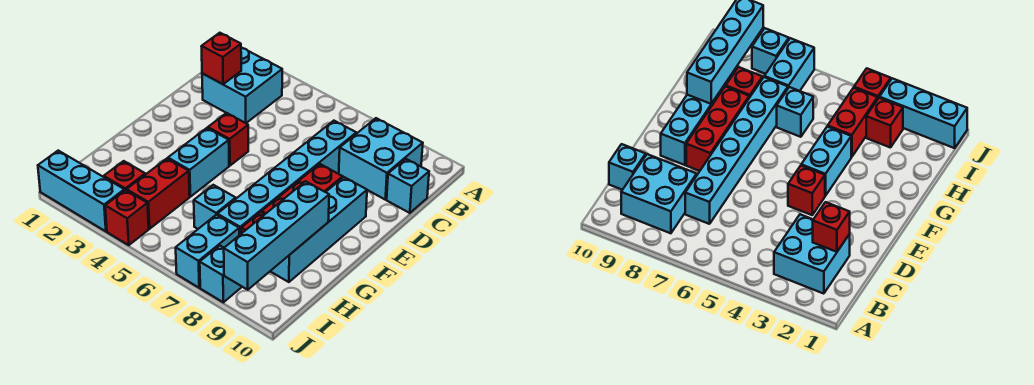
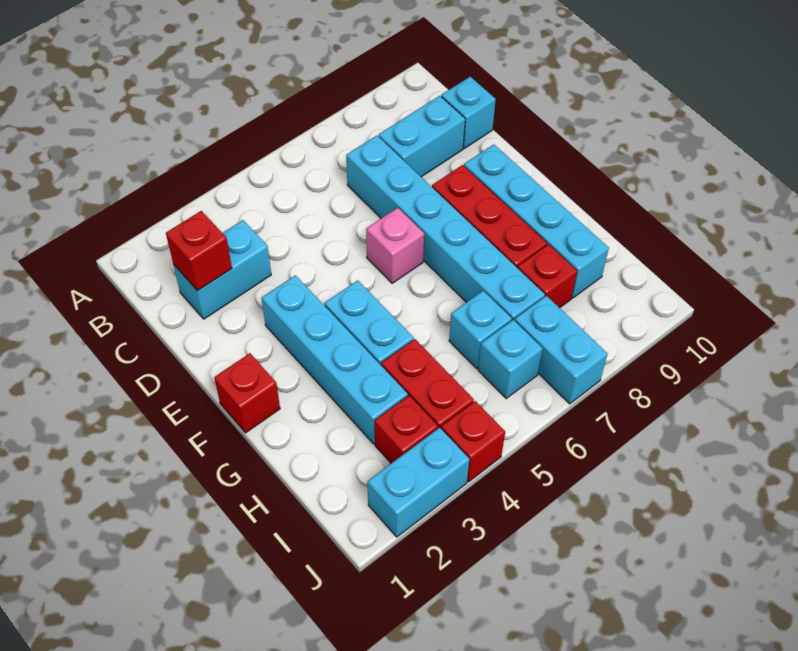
cyan brick B2:C3 level 1 -> cyan brick C2:C3 level 1
cyan brick B8:C9 level 1 -> cyan brick C8:C9 level 1
red brick E4 level 1 -> red brick F1 level 1
none -> pink brick E6 level 1
cyan brick G9:J9 level 2 -> cyan brick E3:H3 level 1
cyan brick J1:J3 level 1 -> cyan brick J2:J3 level 1
cyan brick J8 level 1 -> cyan brick I6 level 1

